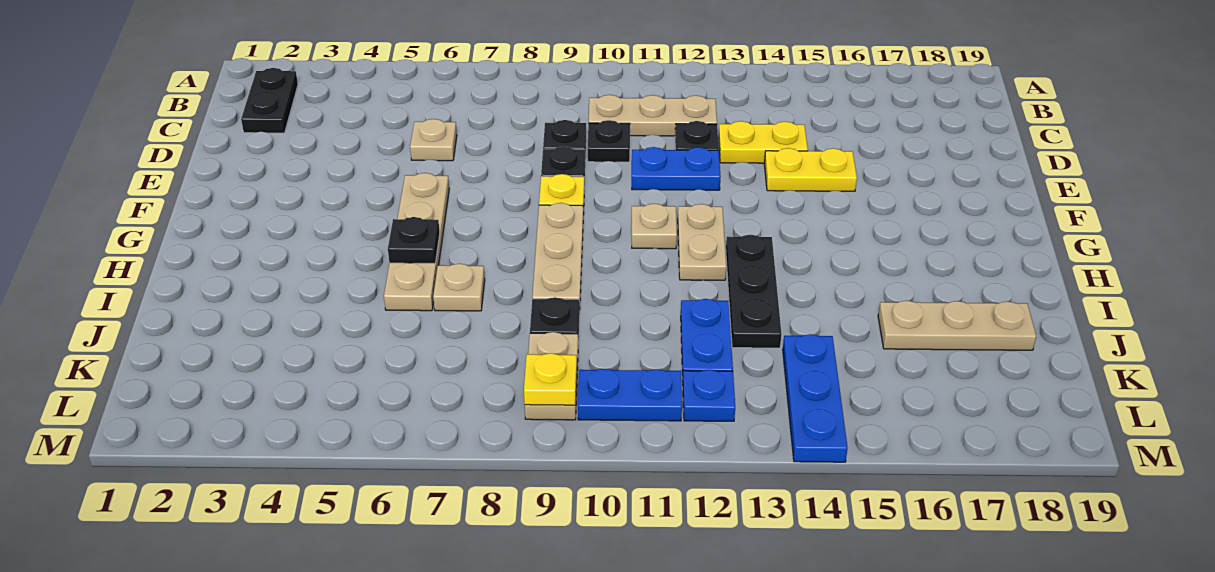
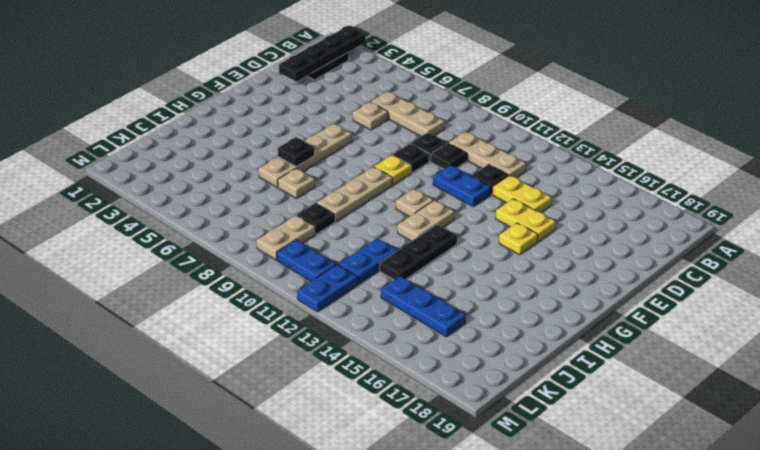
none -> black plate A2:D2 level 2
tan plate J16:J18 level 1 -> tan plate C6:C8 level 1
blue plate K14:M14 level 1 -> blue plate K14:K16 level 1
yellow plate L9 level 2 -> yellow plate F15 level 1
blue plate L12 level 1 -> blue plate L12:M12 level 1

